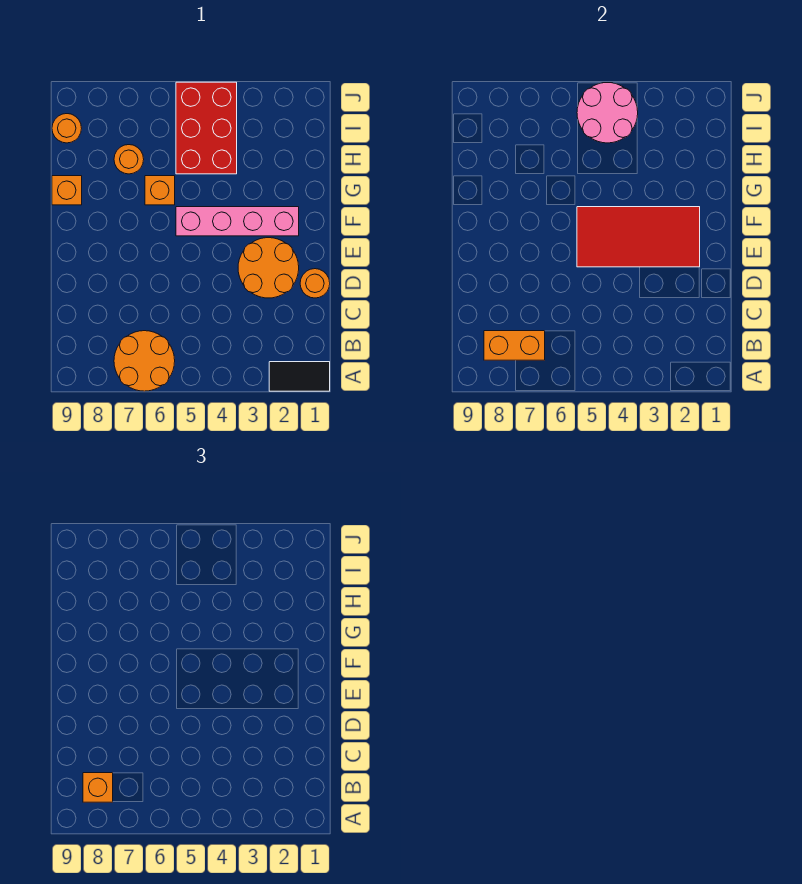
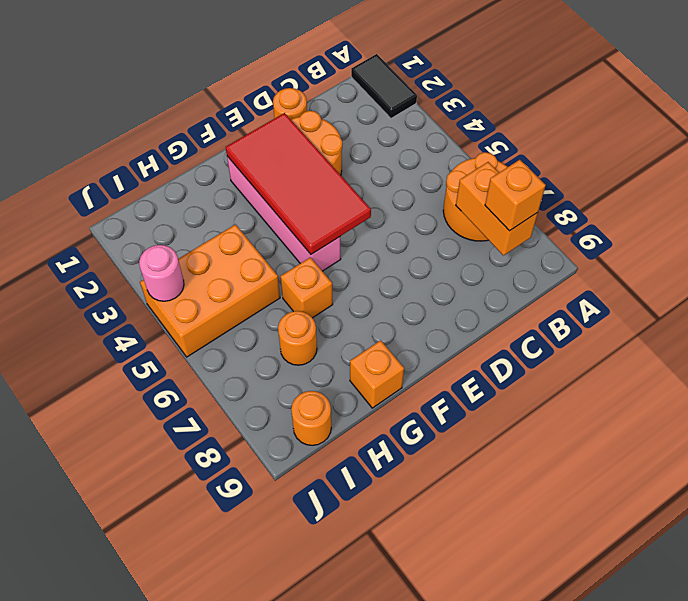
red brick H4:J5 level 1 -> orange brick H4:J5 level 1
pink round brick I4:J5 level 2 -> pink round brick J4 level 2

